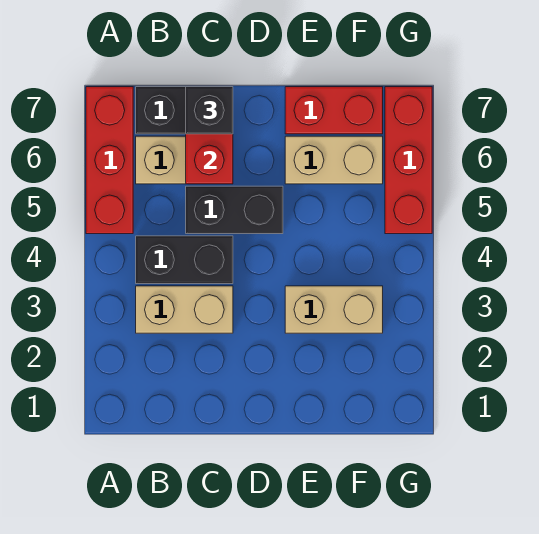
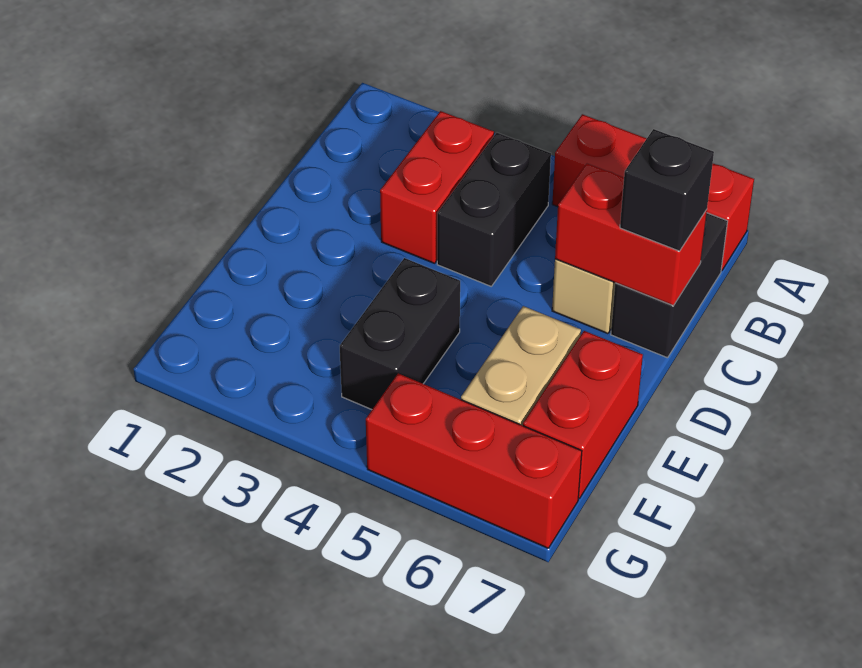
tan brick B3:C3 level 1 -> red brick B3:C3 level 1
black brick C5:D5 level 1 -> black brick E4:F4 level 1
tan brick E3:F3 level 1 -> none

